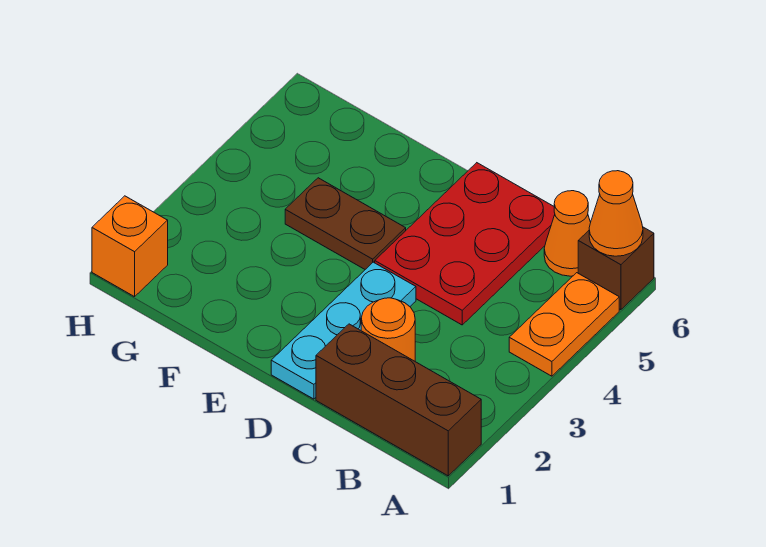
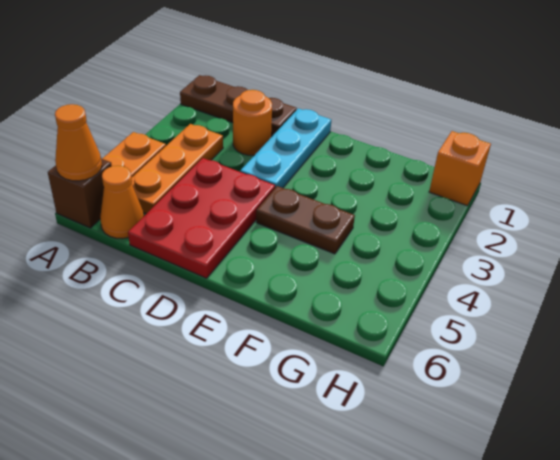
brown brick A1:C1 level 1 -> brown plate A1:C1 level 1
none -> orange plate B3:B5 level 1

